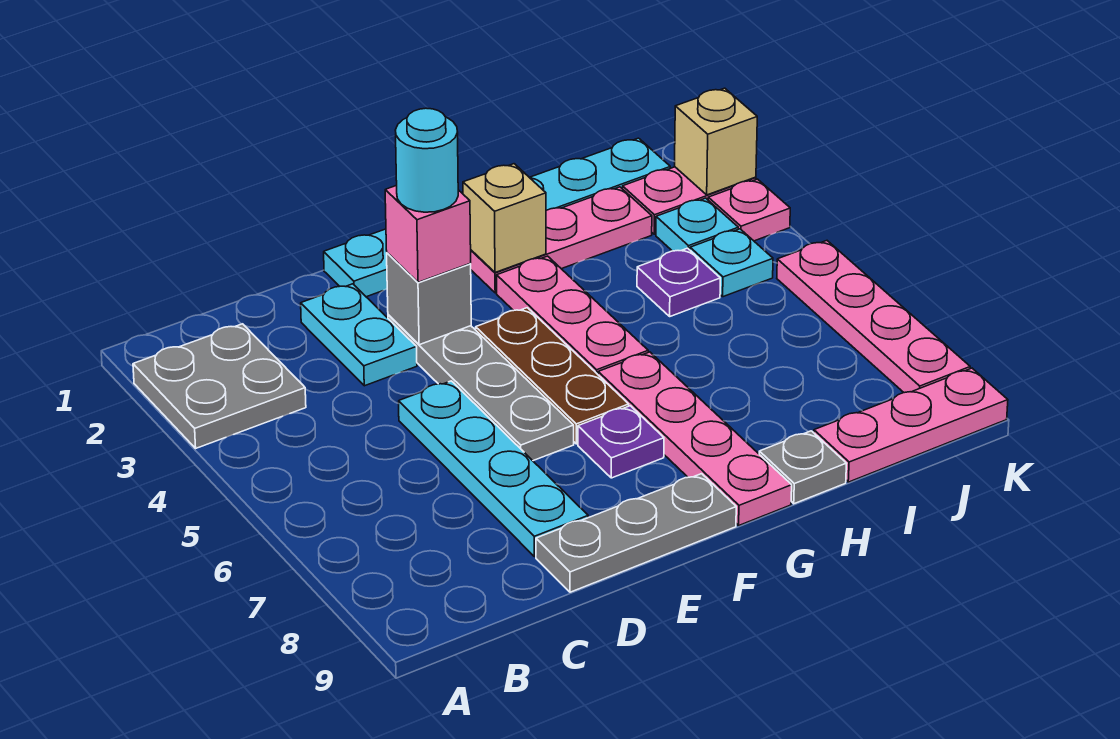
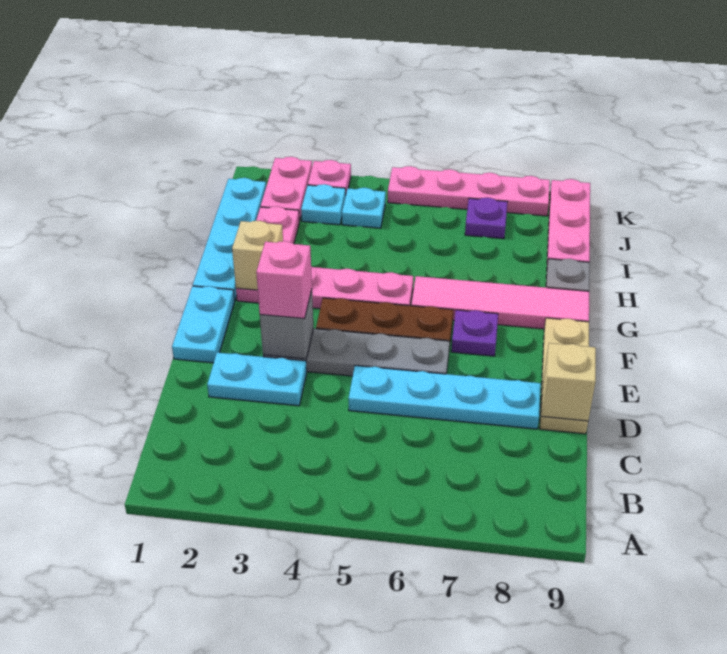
grey plate A2:B3 level 1 -> none
grey plate D9:F9 level 1 -> tan plate D9:F9 level 1
cyan round brick E3 level 4 -> none
pink plate G6:G9 level 1 -> pink tile G6:G9 level 1
purple plate I4 level 1 -> purple plate J7 level 1
tan brick K2 level 2 -> tan brick D9 level 2

